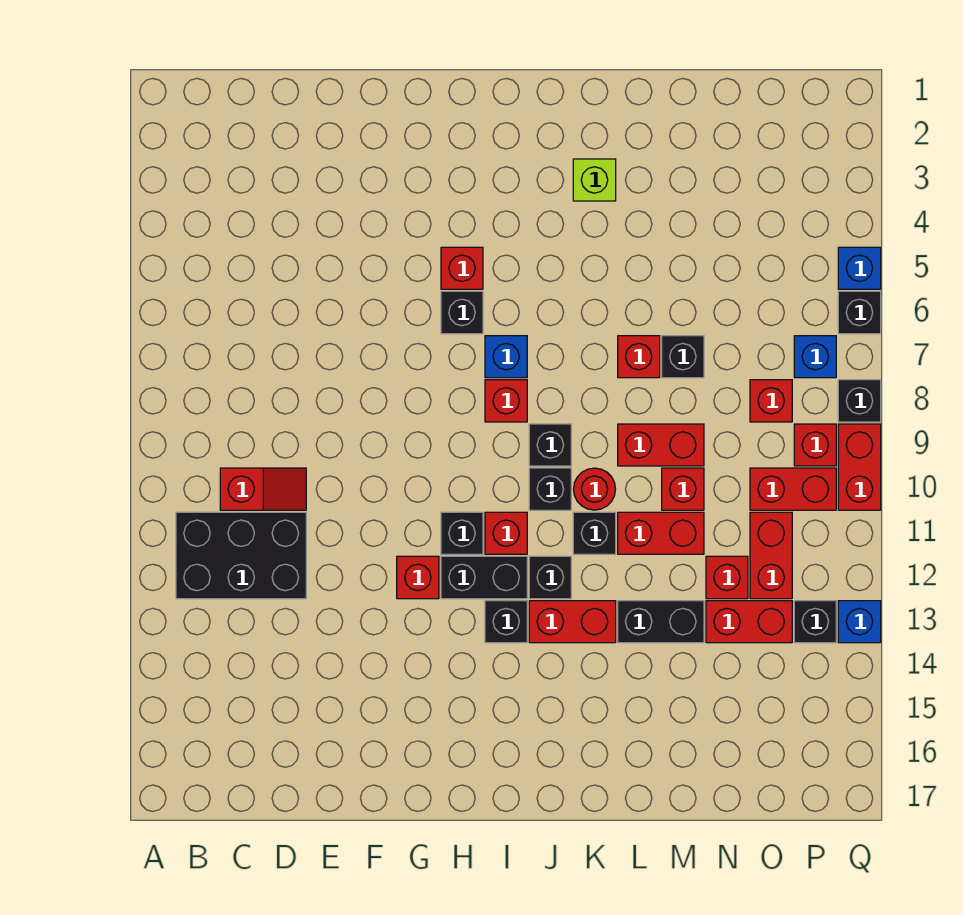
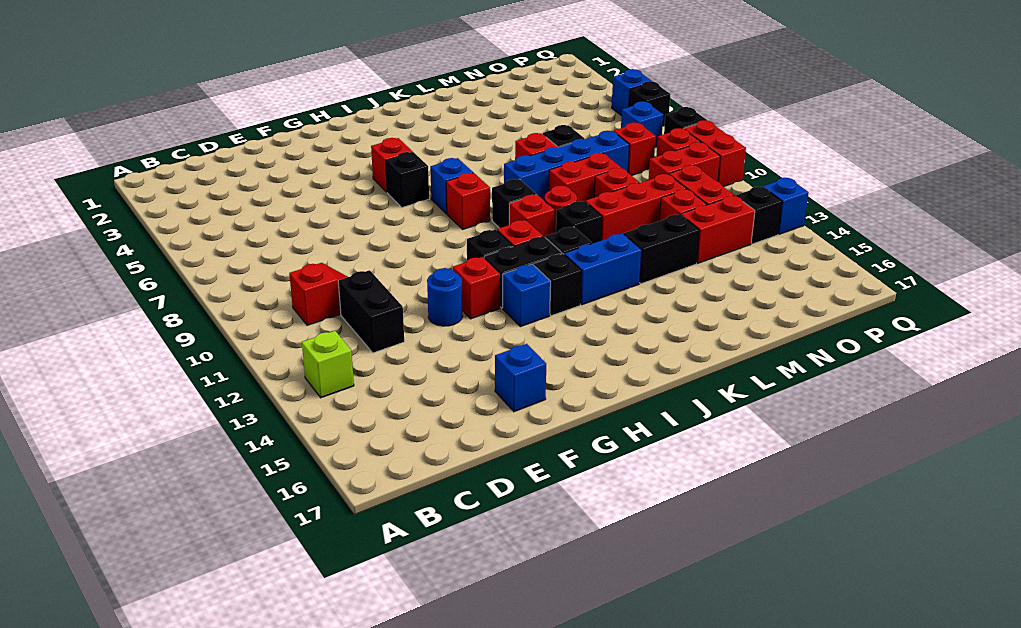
black brick B11:D12 level 1 -> black brick D11:D12 level 1
none -> blue round brick F12 level 1
none -> blue brick F16 level 1
none -> blue brick H13 level 1
black brick J10 level 1 -> red brick J10 level 1
red brick J13:K13 level 1 -> blue brick J13:K13 level 1
lime brick K3 level 1 -> lime brick B13 level 1
none -> blue brick K8:N8 level 1
red brick L11:M11 level 1 -> red brick L11:N11 level 1

